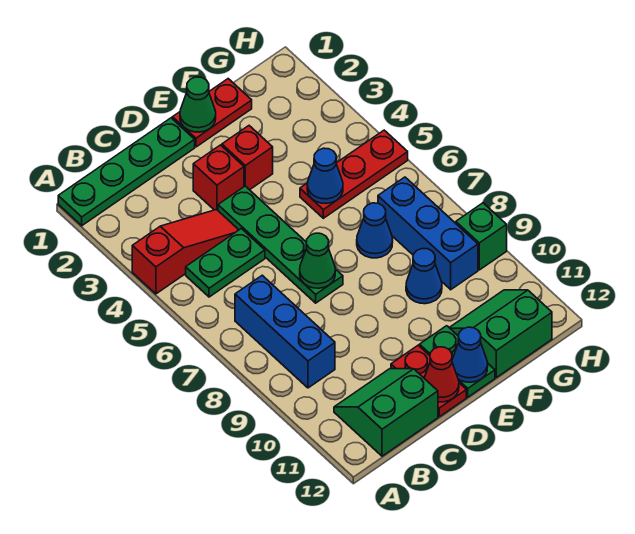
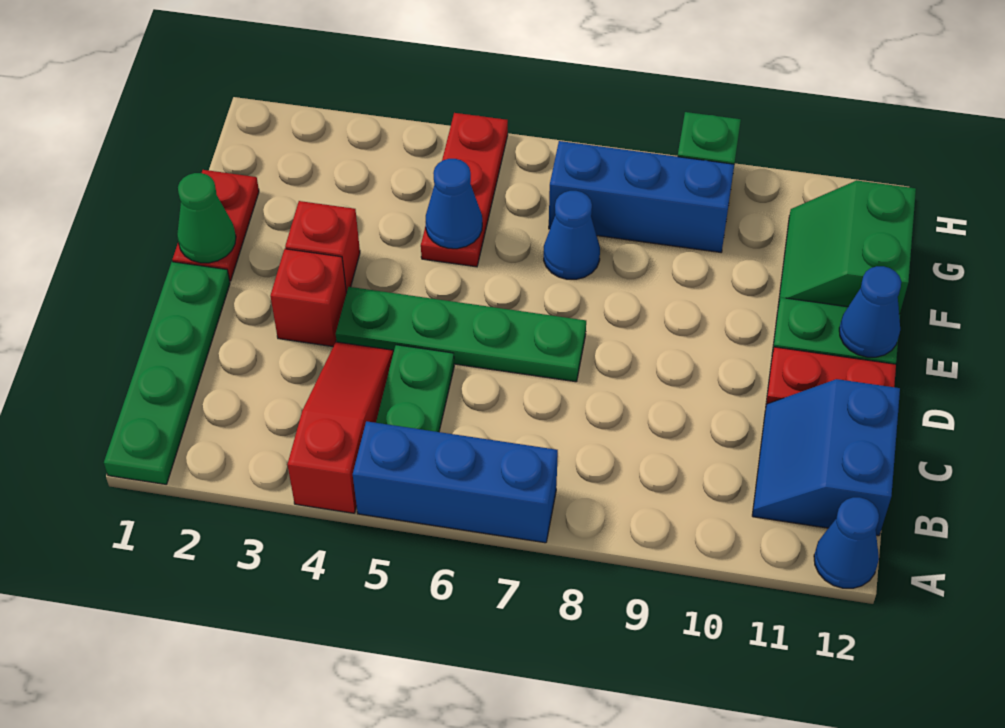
blue brick B7:B9 level 1 -> blue brick A5:A7 level 1
green slope B11:C12 level 1 top 12 -> blue slope B11:C12 level 1 top 12
green cone D7 level 2 -> none
red cone D12 level 2 -> none
blue cone F9 level 1 -> blue cone A12 level 1

